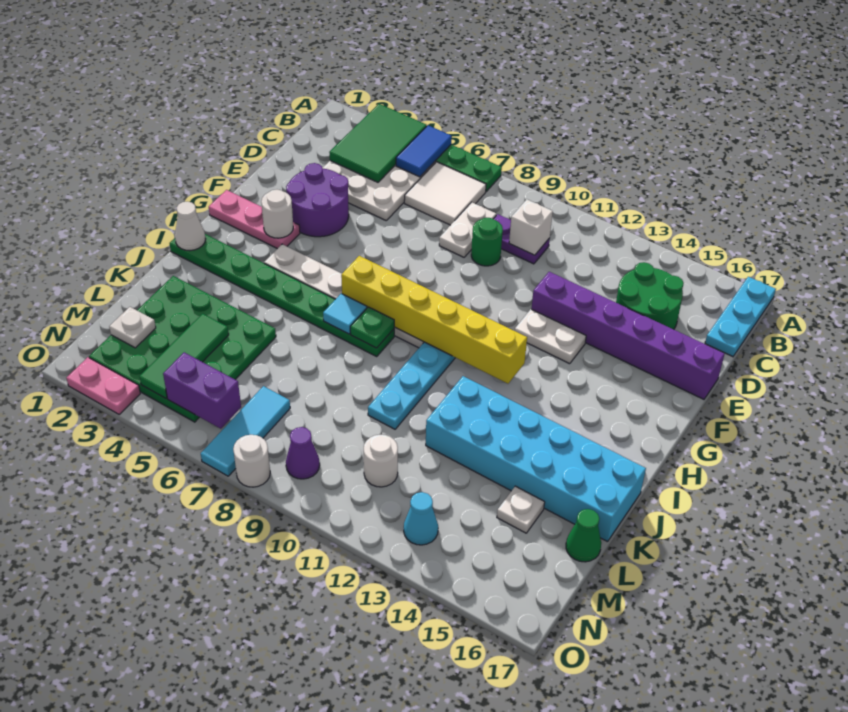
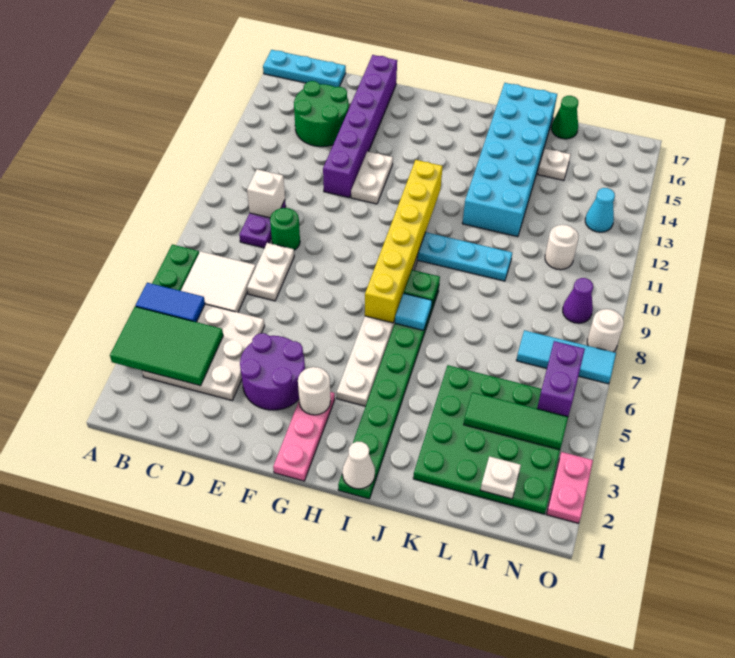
white plate C8:D8 level 1 -> white plate D7:D8 level 1

